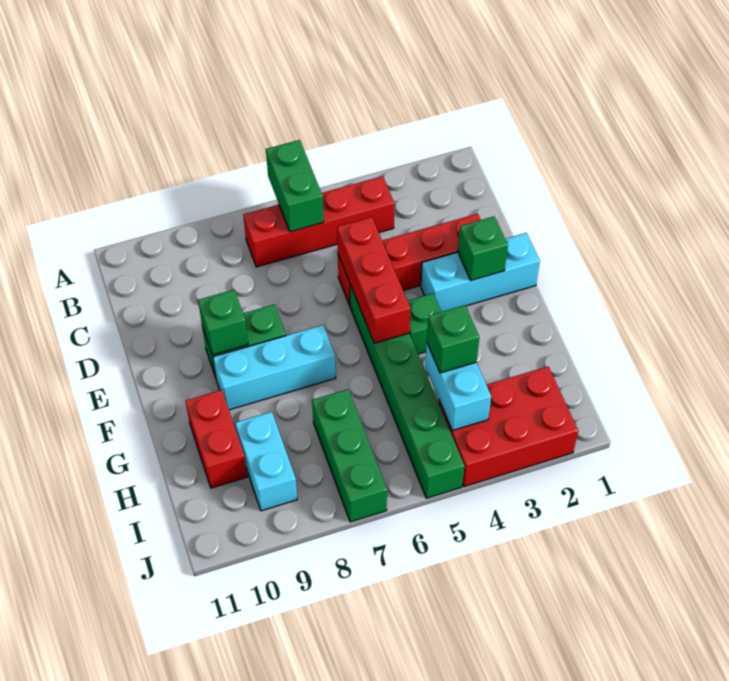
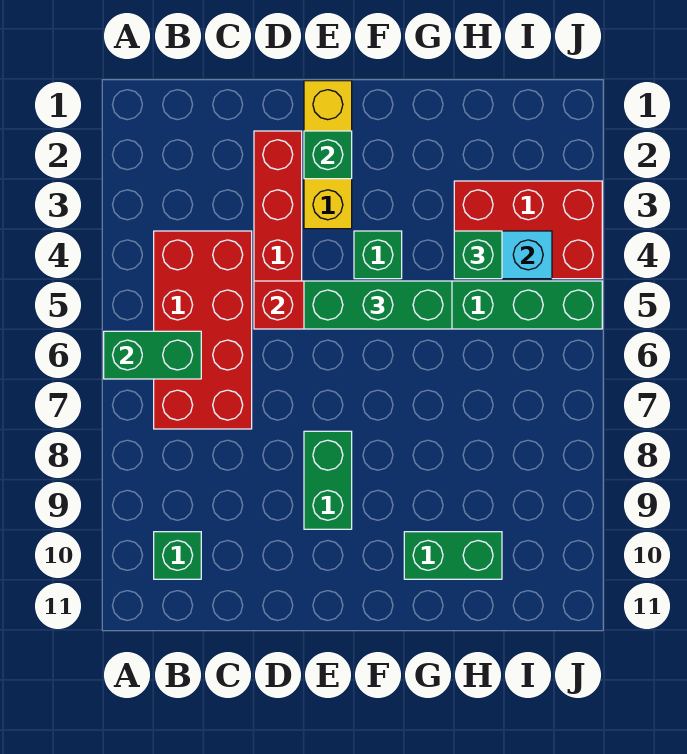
red brick B4:B7 level 1 -> red brick B4:C7 level 1
cyan brick E1:E3 level 1 -> yellow brick E1:E3 level 1
green brick E9 level 2 -> green brick B10 level 1
cyan brick F7:F9 level 1 -> none
red brick G10:H10 level 1 -> green brick G10:H10 level 1
green brick H7:J7 level 1 -> green brick E5:G5 level 3
cyan brick H9:I9 level 1 -> none
red brick I2:J4 level 1 -> red brick H3:J4 level 1

